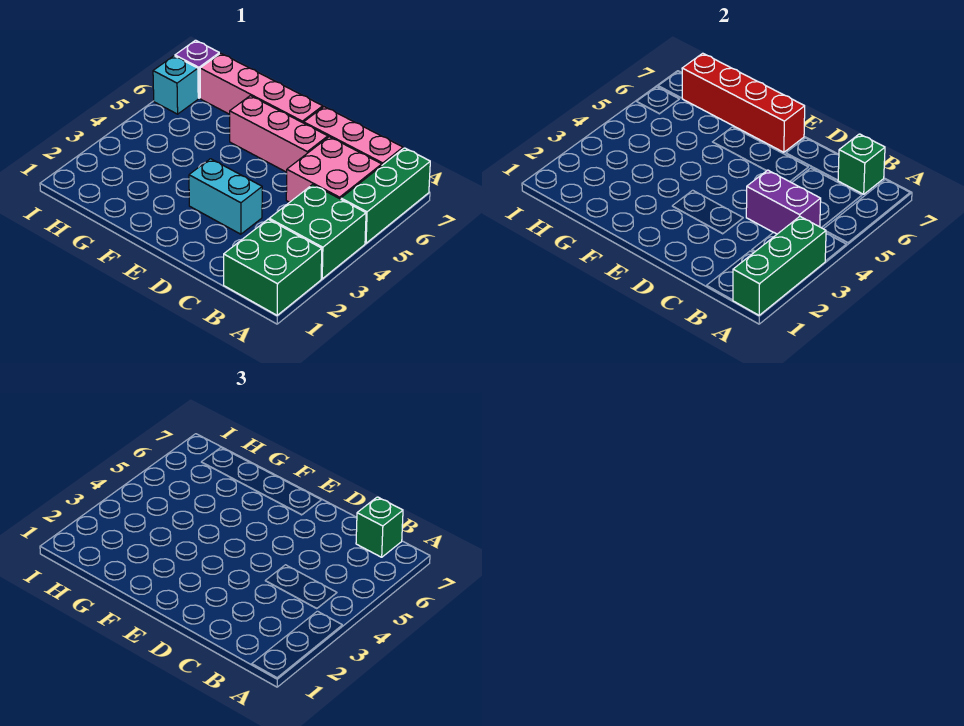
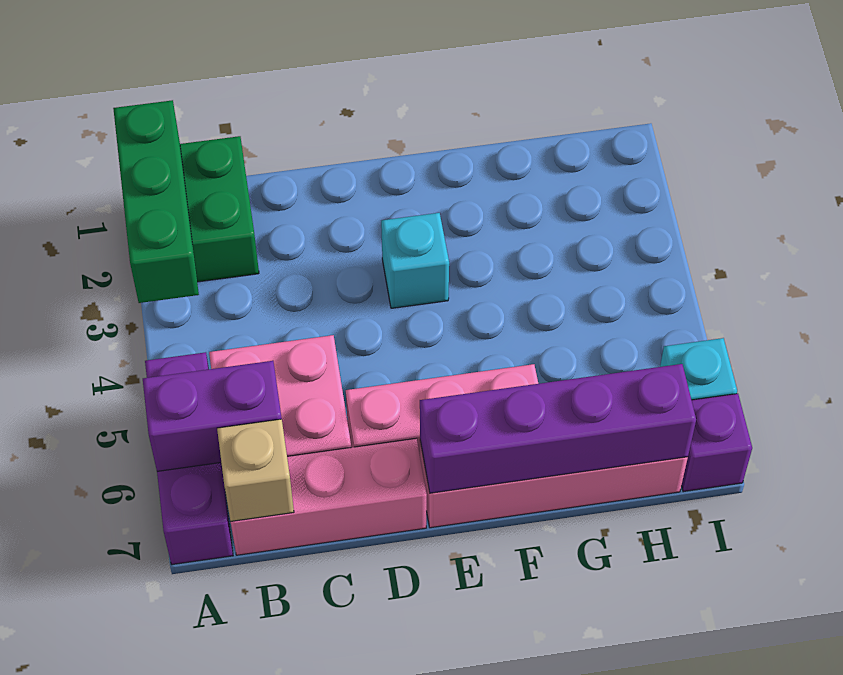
green brick A3:B4 level 1 -> none
green brick A5:A7 level 1 -> purple brick A5:A7 level 1
purple brick B4:C4 level 2 -> purple brick A6:B6 level 2
green brick B7 level 2 -> tan brick B7 level 2
green brick B7 level 3 -> none
cyan brick D3:E3 level 1 -> cyan brick E3 level 1
red brick E7:H7 level 2 -> purple brick E7:H7 level 2

